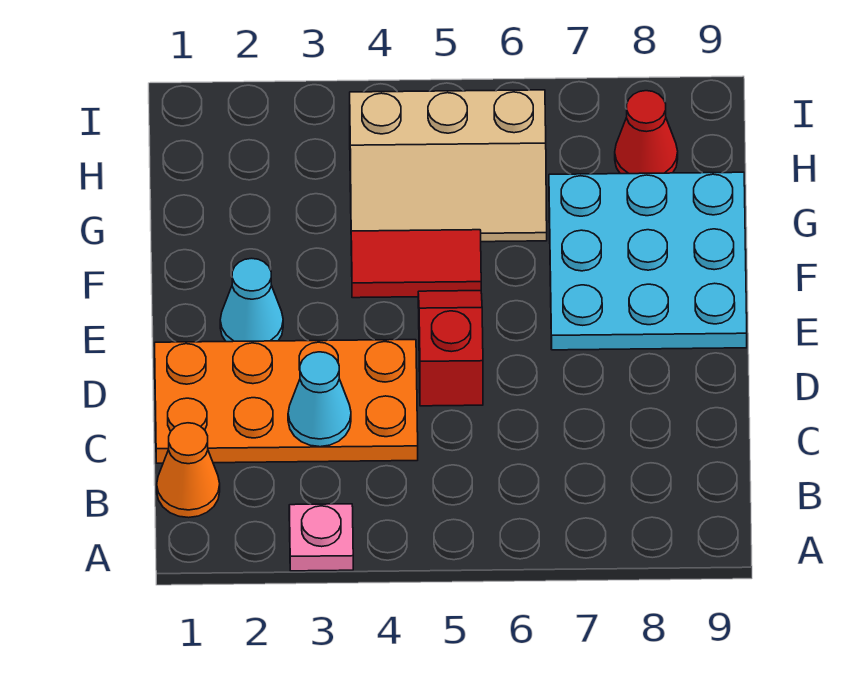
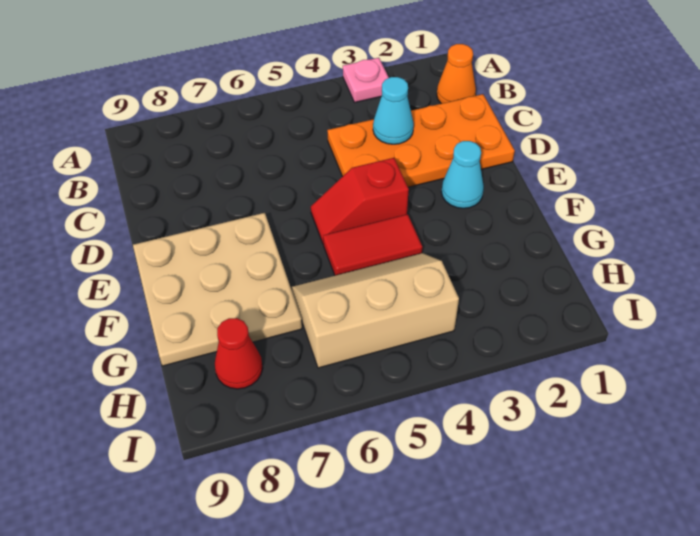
red slope D5:E5 level 1 top D -> red slope E4:E5 level 1 top 4
cyan plate E7:G9 level 1 -> tan plate E7:G9 level 1

